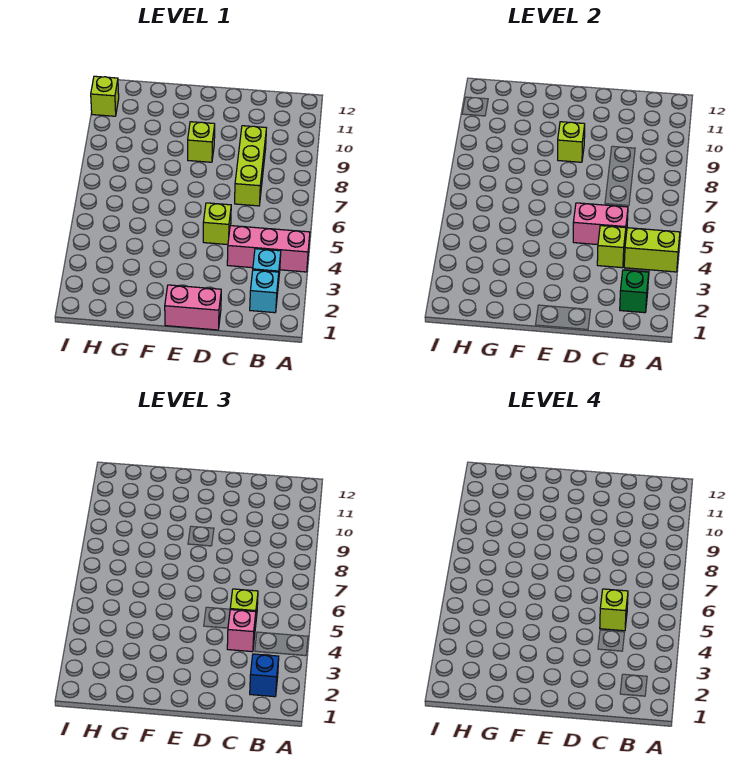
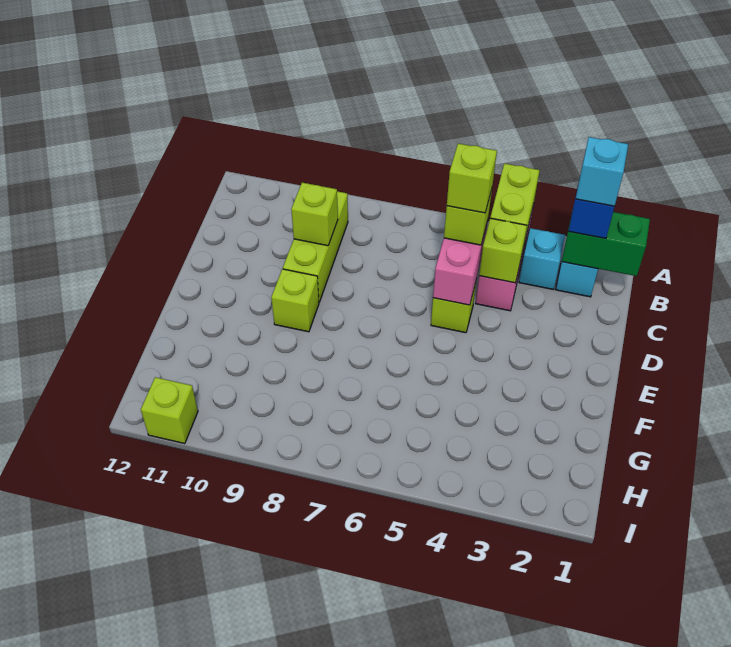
green brick B2 level 2 -> green brick B1:B2 level 2
none -> cyan brick B2 level 4
pink brick C4 level 3 -> none
lime brick C7:C9 level 1 -> lime brick B9:D9 level 1
pink brick D1:E1 level 1 -> none
lime brick E9 level 2 -> lime brick C9 level 2

